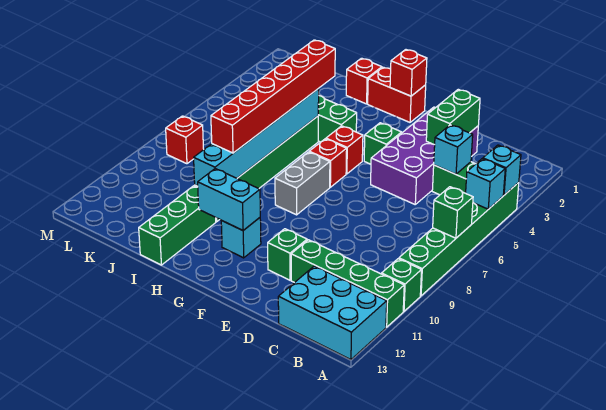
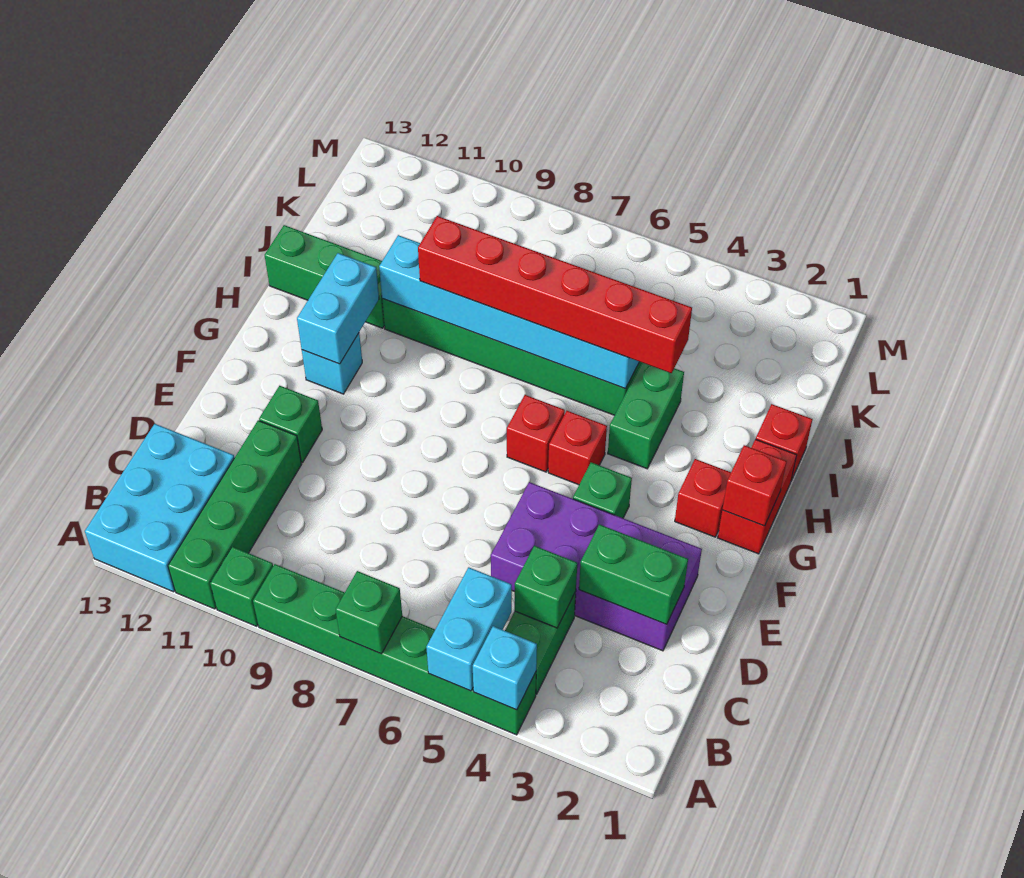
cyan brick A5 level 2 -> cyan brick A5:B5 level 2
cyan brick C4 level 2 -> green brick C4 level 2
grey brick G7:G8 level 1 -> none
red brick L8 level 1 -> red brick G2 level 1

